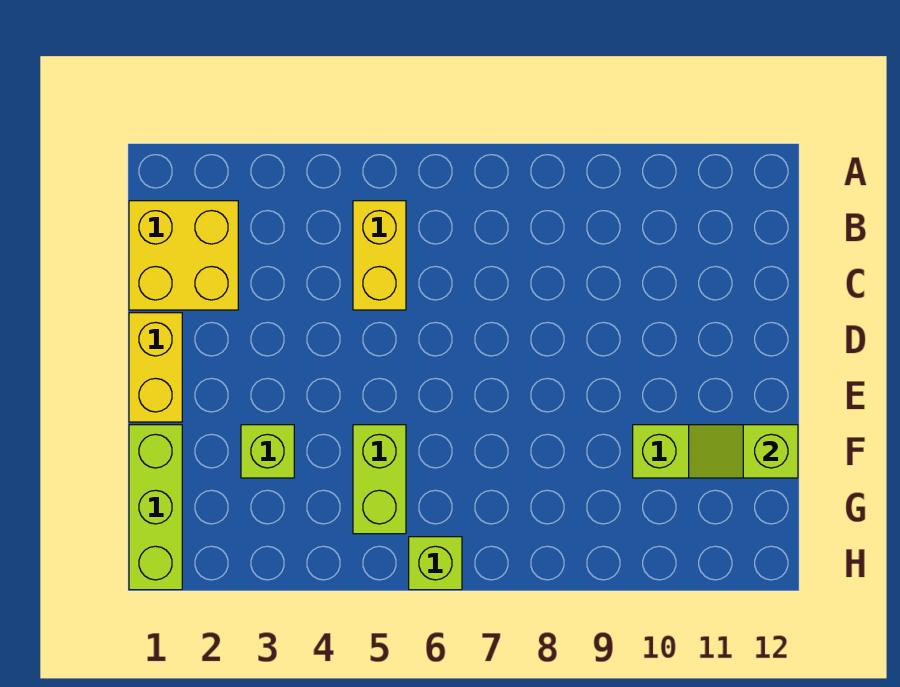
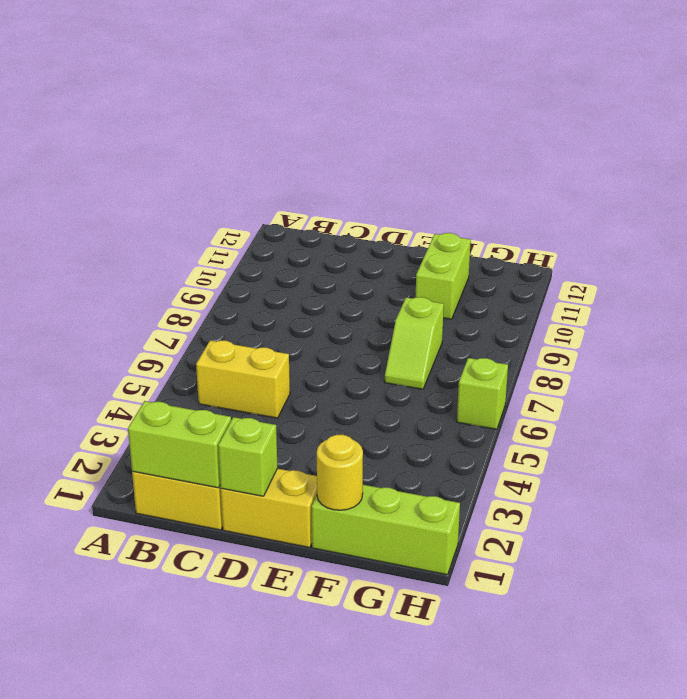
none -> yellow round brick F1 level 2
lime brick F3 level 1 -> lime brick D1 level 2
lime brick F5:G5 level 1 -> lime brick B1:C1 level 2
lime slope F11:F12 level 2 top 12 -> lime slope F7:F8 level 1 top 8

